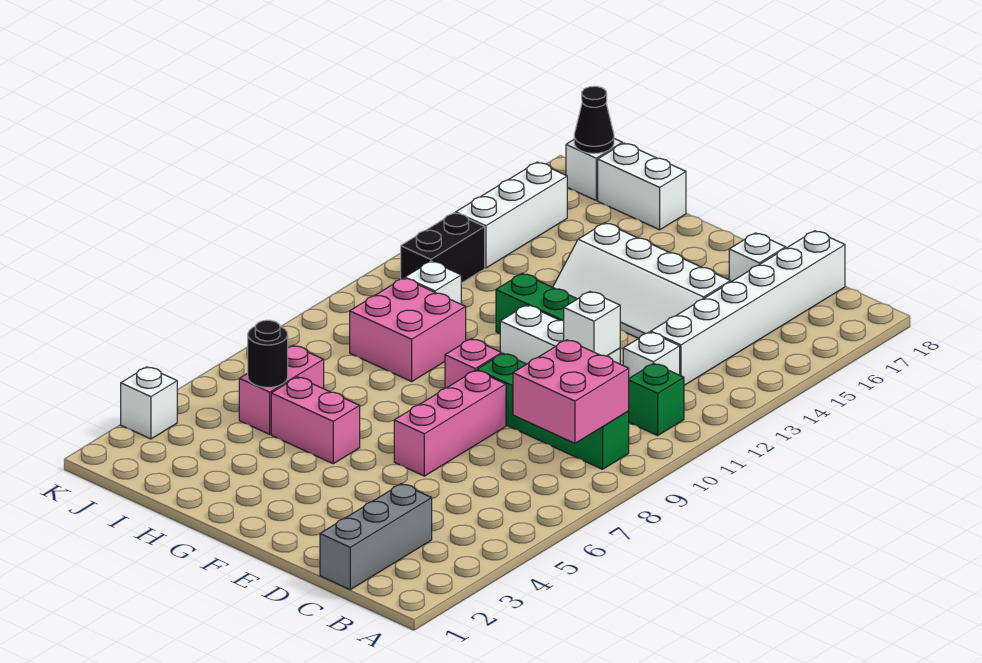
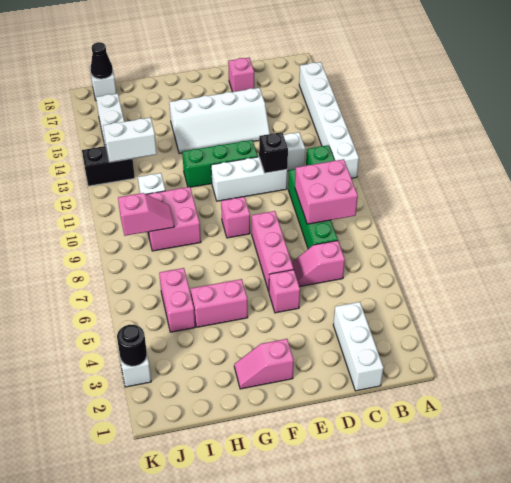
green brick B9:E9 level 1 -> green brick C7:C10 level 1
grey brick C1:C3 level 1 -> white brick C1:C3 level 1
none -> pink slope C6:D6 level 1 top C
white brick C13:C18 level 1 -> white brick A11:A16 level 1
white brick D11 level 2 -> black brick D11 level 2
white brick D17 level 1 -> pink brick D17 level 1
none -> pink brick E5 level 1
none -> pink slope F2:G2 level 1 top F
white brick H18:I18 level 1 -> white brick I13:J13 level 2
black round brick I5 level 2 -> black round brick K3 level 2
none -> pink slope I9:J9 level 2 top J
black brick J12:J13 level 1 -> black brick J13:K13 level 1

